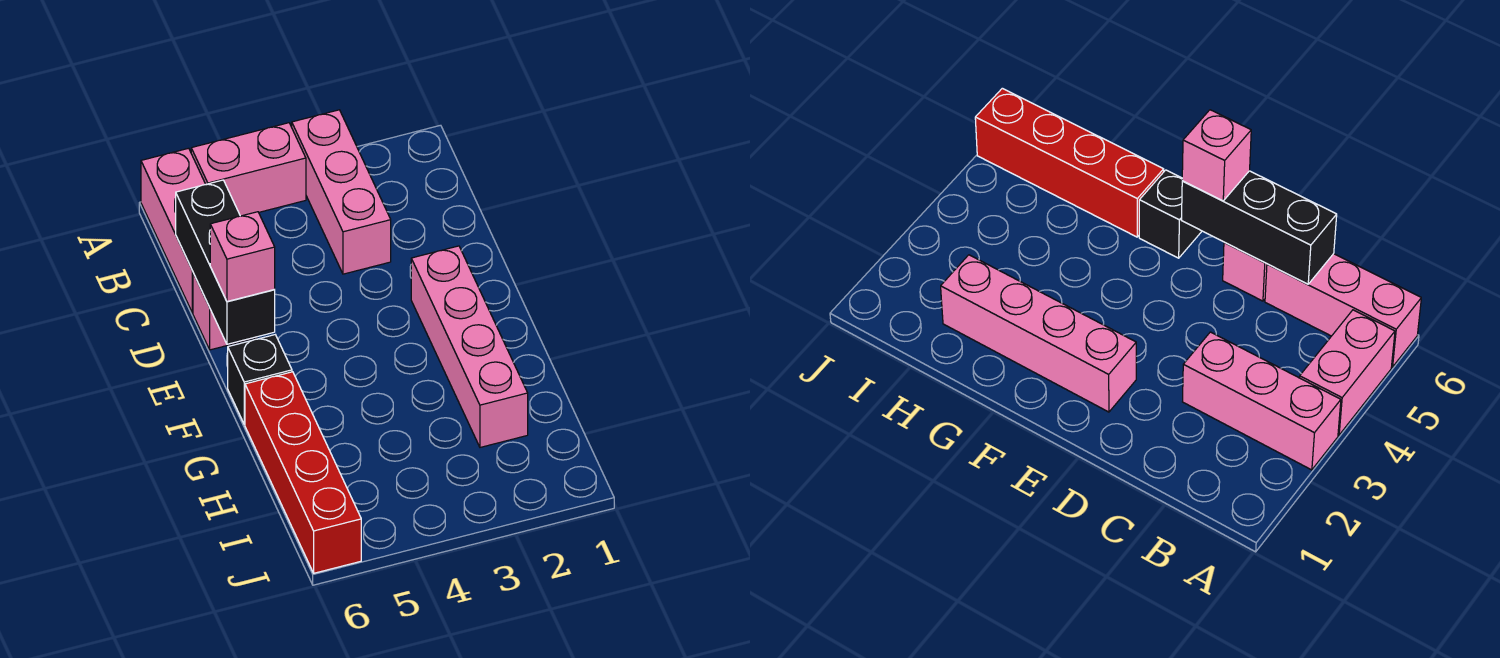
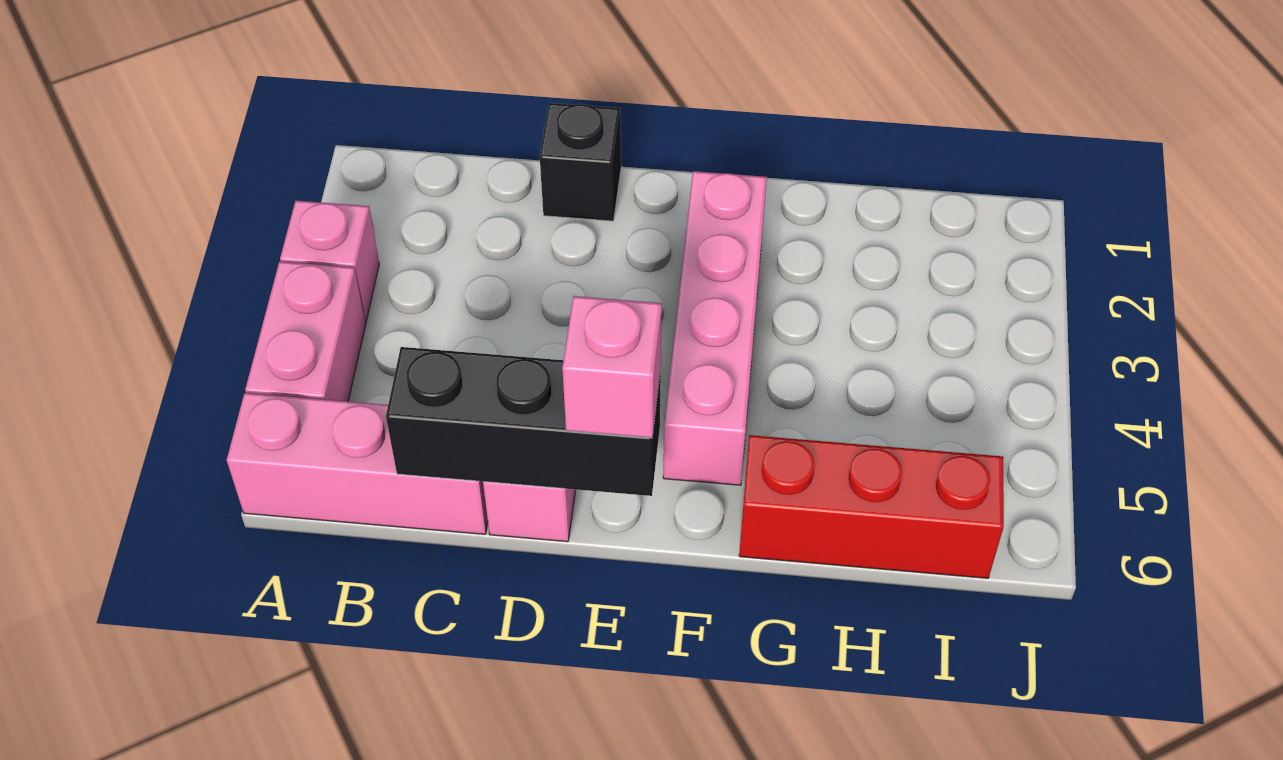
pink brick A3:C3 level 1 -> pink brick A3 level 1
pink brick E2:H2 level 1 -> pink brick F2:F5 level 1
black brick F6 level 1 -> black brick D1 level 1
red brick G6:J6 level 1 -> red brick G6:I6 level 1

